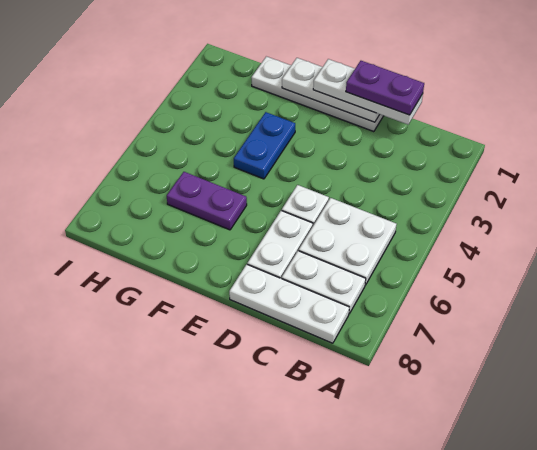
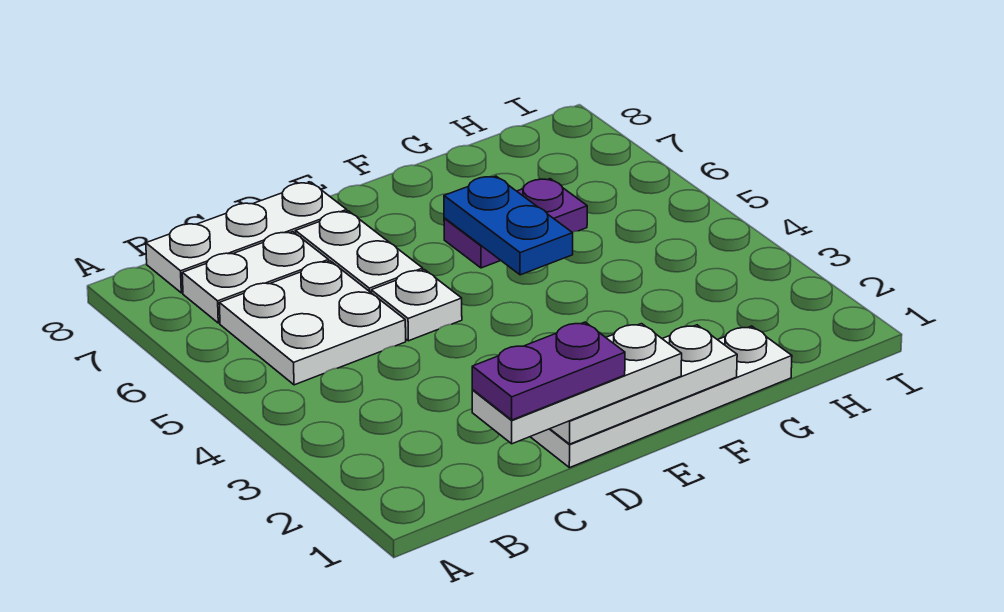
blue plate F3:F4 level 1 -> blue plate F5:F6 level 2

